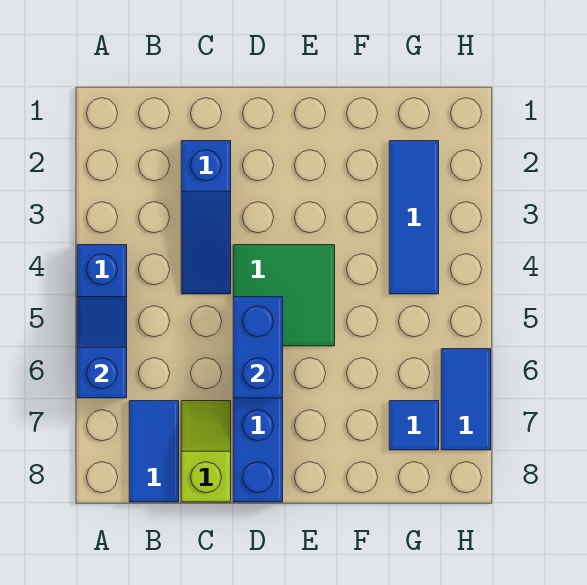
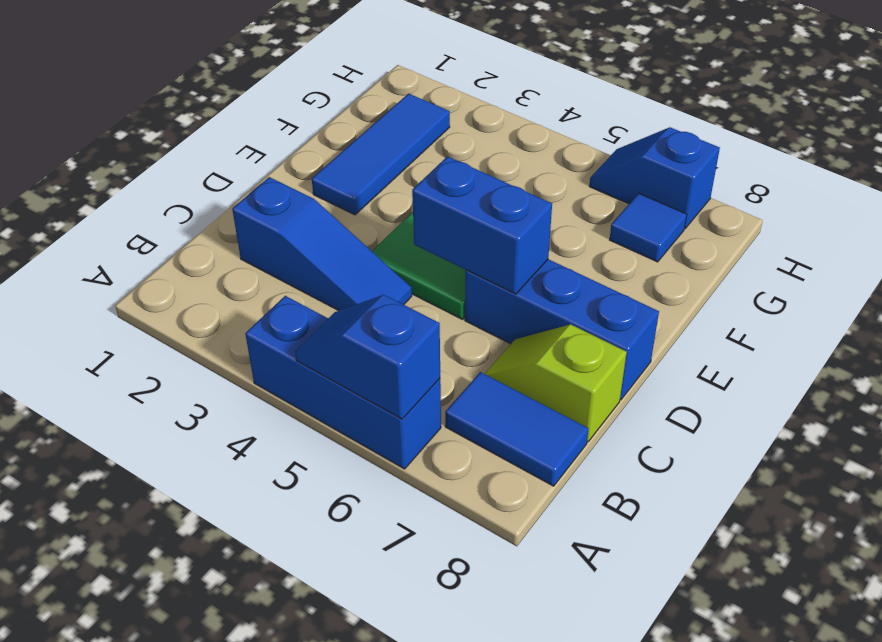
blue tile G2:G4 level 1 -> blue tile E2:G2 level 1
blue tile H6:H7 level 1 -> blue slope H6:H7 level 1 top 7

